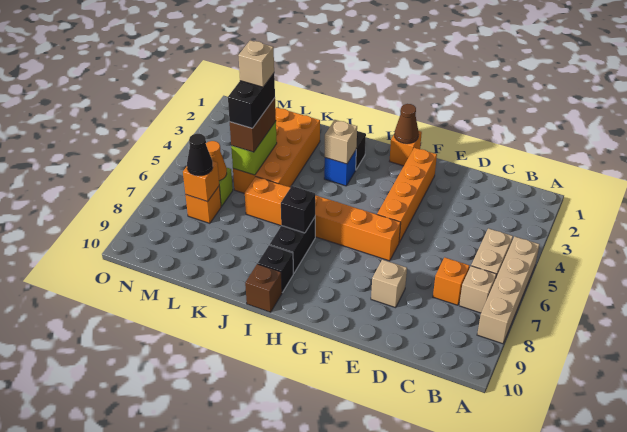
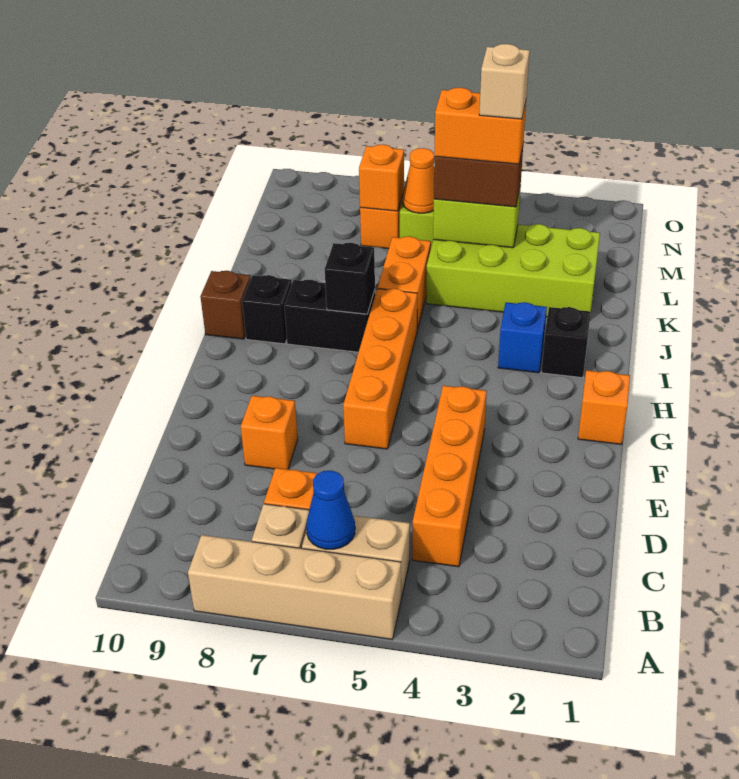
none -> blue cone B6 level 2
tan brick E8 level 1 -> orange brick E8 level 1
orange brick F2:F5 level 1 -> orange brick C4:F4 level 1
brown cone G1 level 2 -> none
tan brick I3 level 2 -> none
orange brick K2:L5 level 1 -> lime brick K2:L5 level 1
black brick L4:L5 level 4 -> orange brick L4:L5 level 4
black cone M7 level 3 -> none

